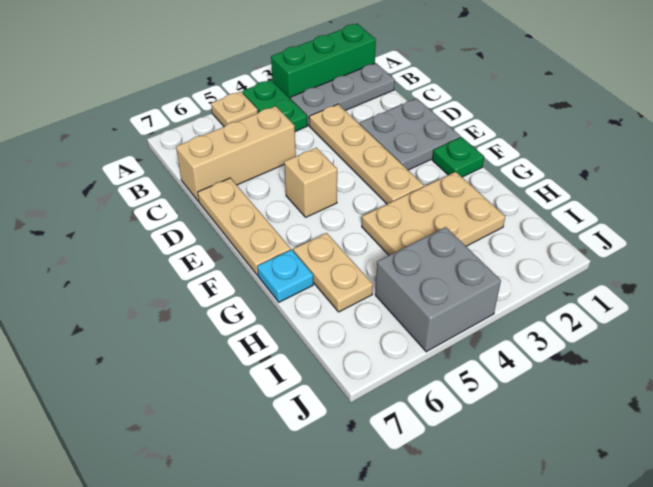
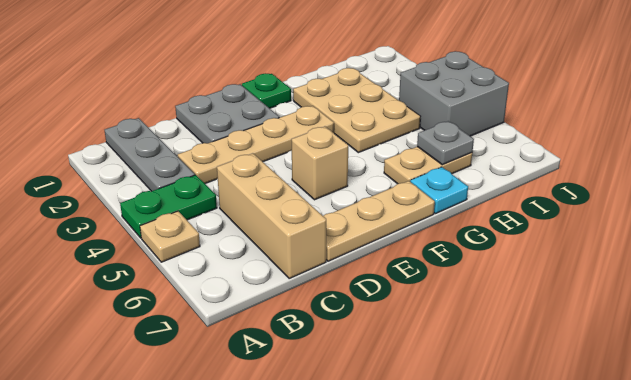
green brick A1:A3 level 1 -> none
none -> grey plate H6 level 2

